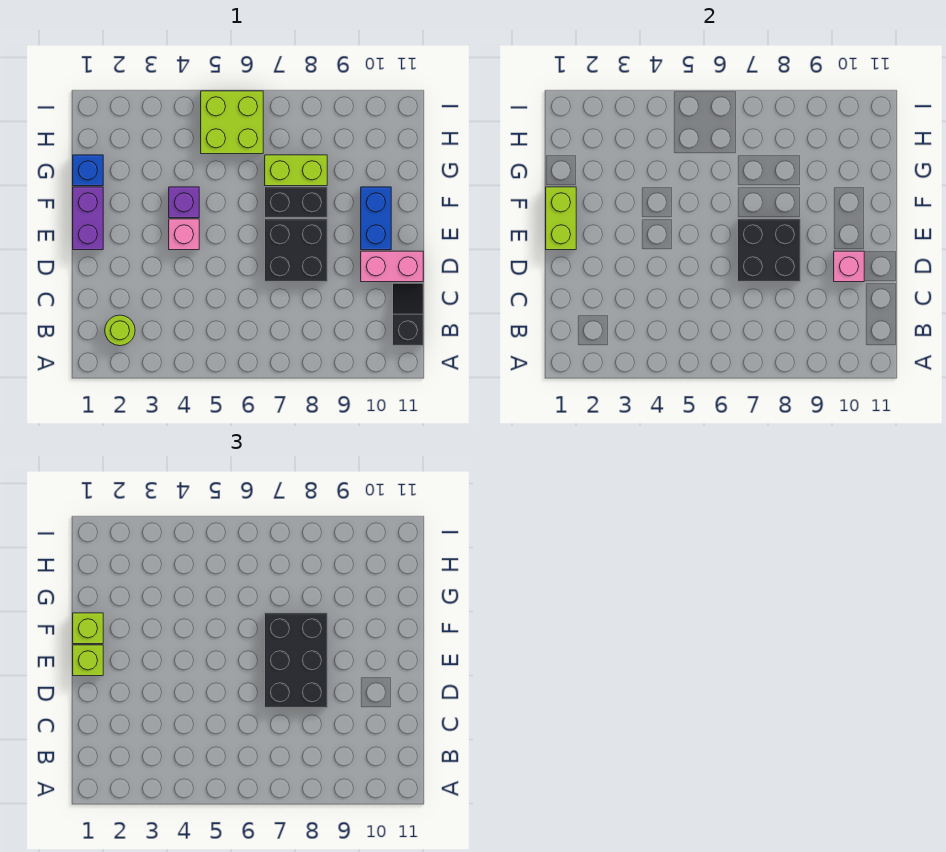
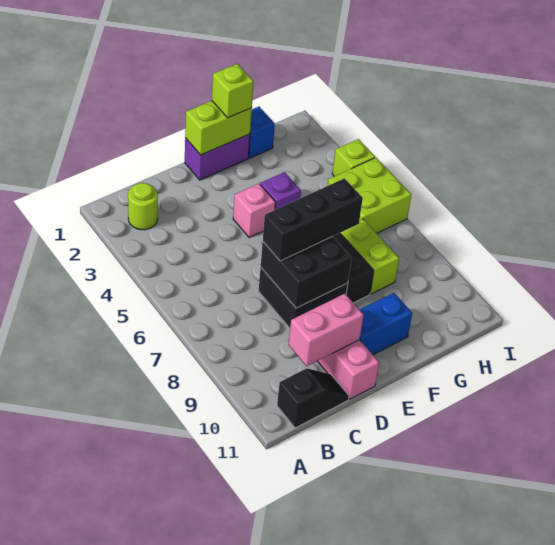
black brick D7:F8 level 3 -> black brick D7:F7 level 3
pink brick D10 level 2 -> pink brick C10:D10 level 2
lime brick E1 level 3 -> lime brick I4 level 1

